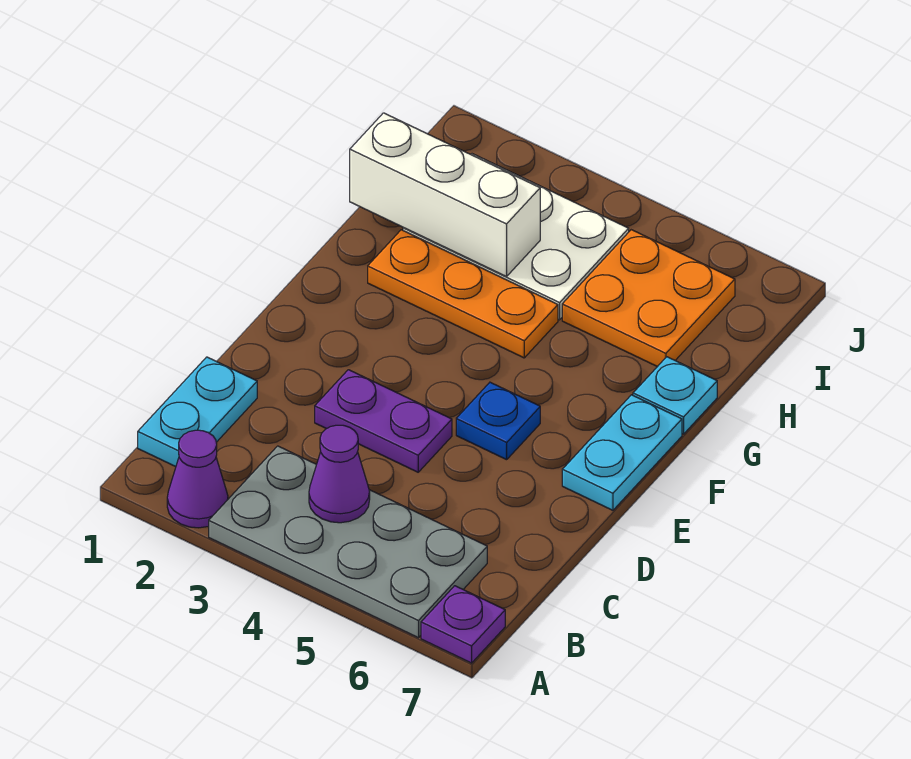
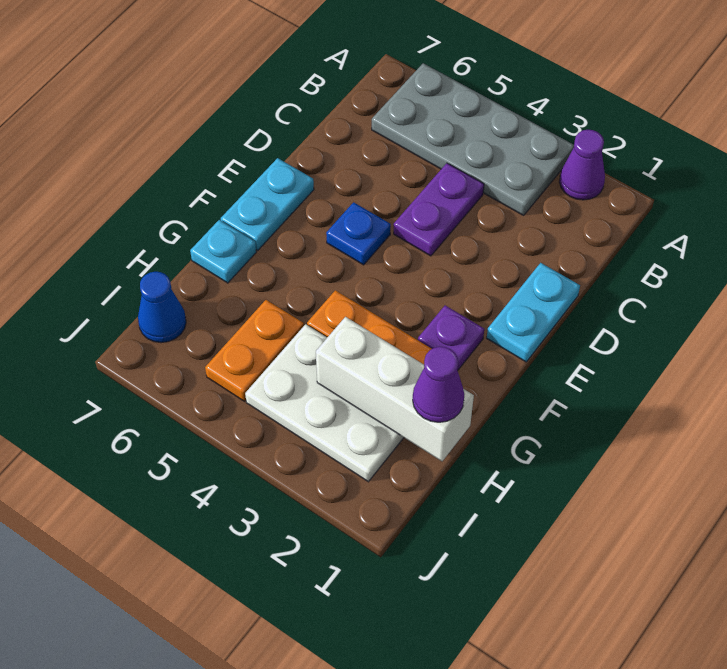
purple plate A7 level 1 -> purple plate F2 level 1
cyan plate B1:C1 level 1 -> cyan plate D1:E1 level 1
purple cone B4 level 2 -> purple cone H1 level 3
purple plate D3:D4 level 1 -> purple plate C4:D4 level 1
orange plate H5:I6 level 1 -> orange plate H5:I5 level 1
none -> blue cone I7 level 1

